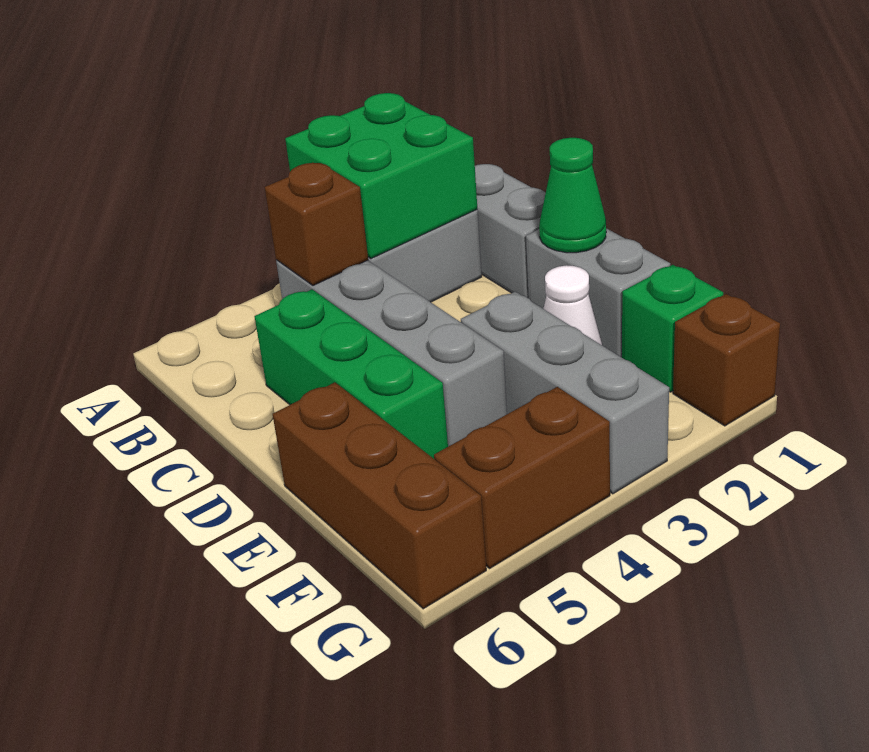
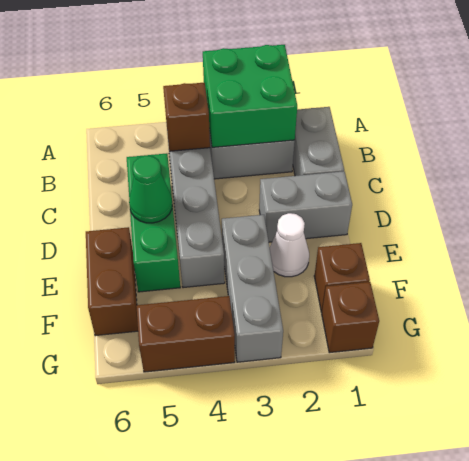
grey brick D1:E1 level 1 -> grey brick D1:D2 level 1
green cone D1 level 2 -> green cone D5 level 2
brown brick E6:G6 level 1 -> brown brick E6:F6 level 1
green brick F1 level 1 -> brown brick F1 level 1

